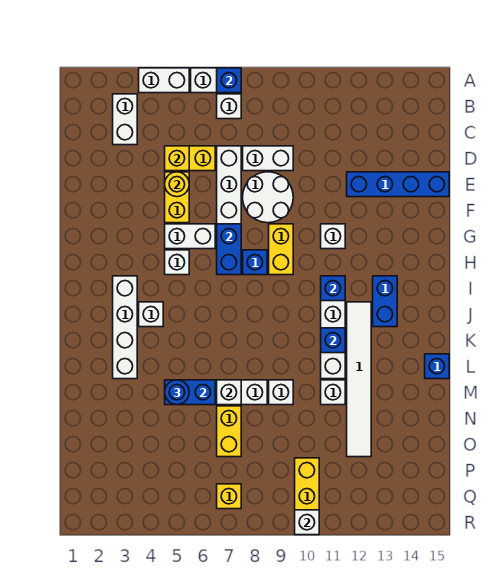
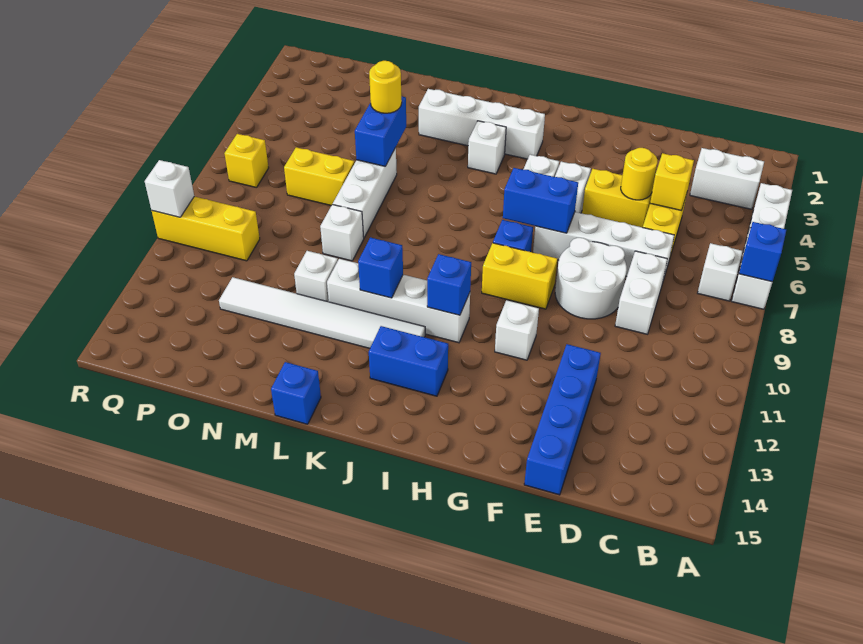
blue round brick M5 level 3 -> yellow round brick M5 level 3
white brick M7 level 2 -> none

